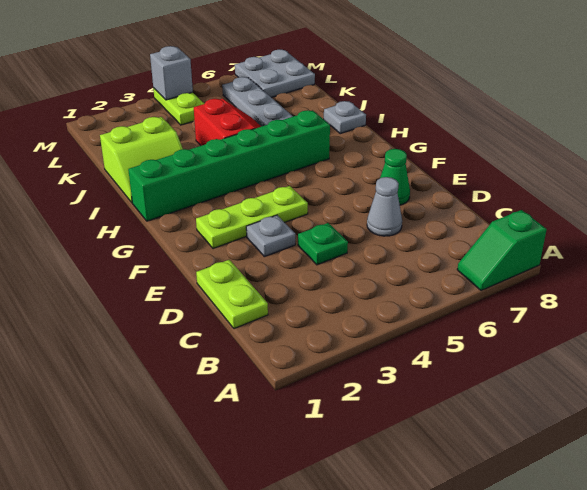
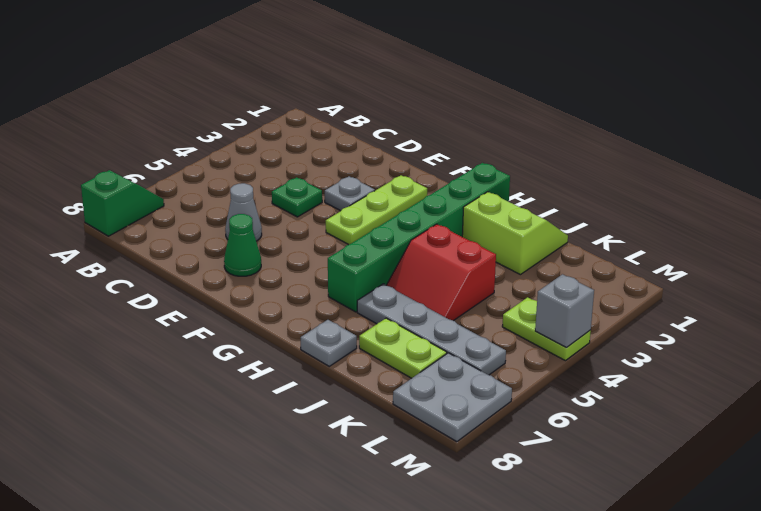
lime plate C1:D1 level 1 -> lime plate J7:K7 level 1
lime slope I1:J2 level 1 top J -> lime slope I1:J2 level 1 top 2

